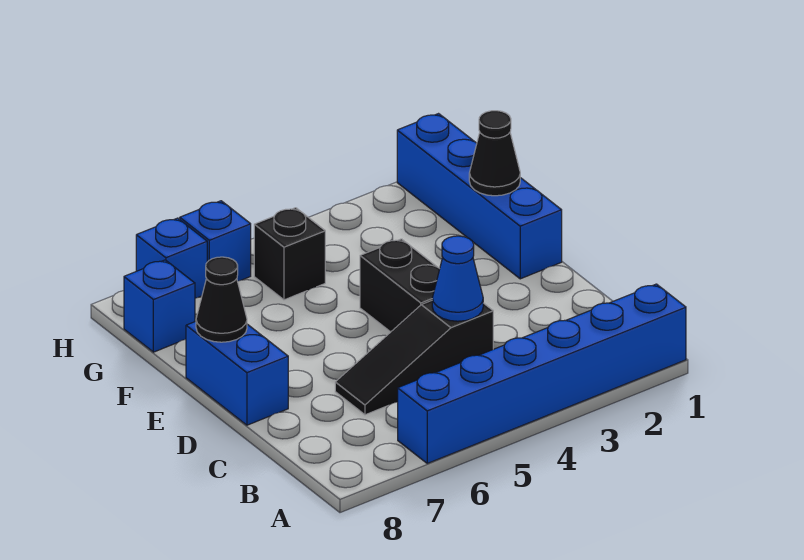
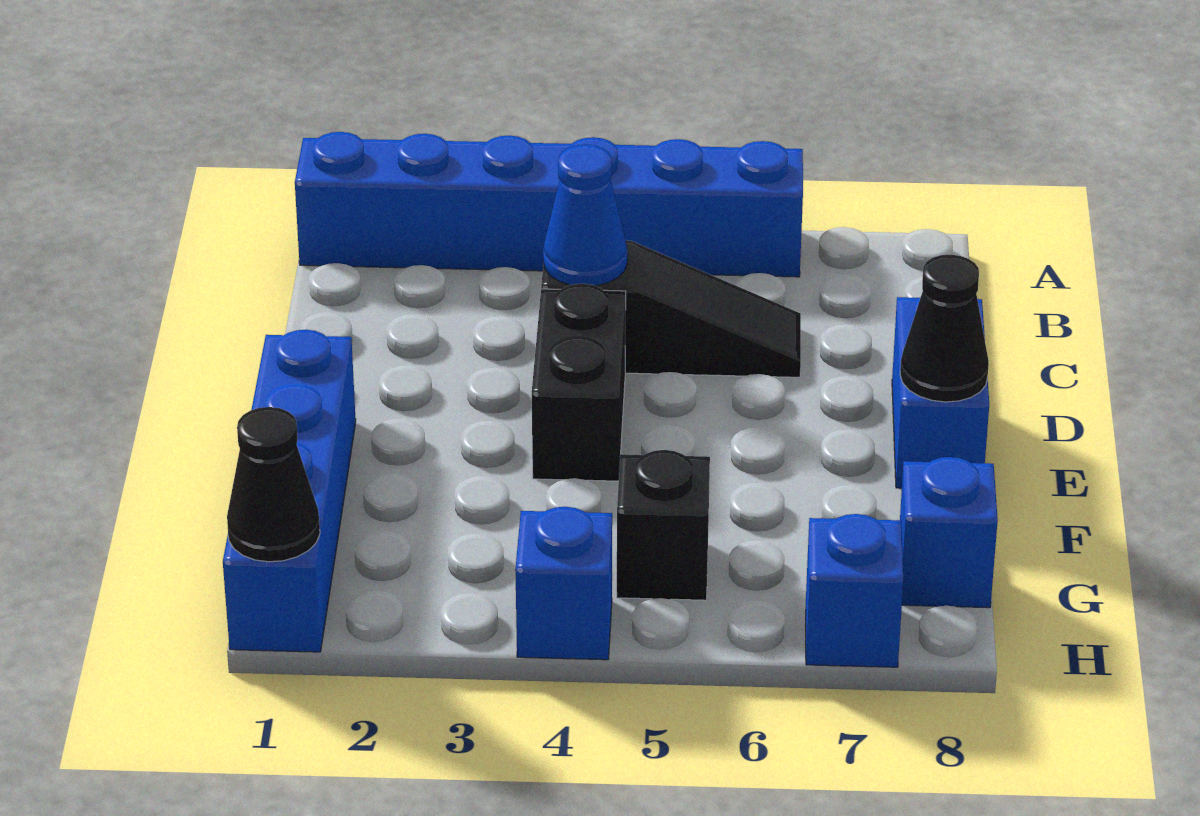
black cone F1 level 2 -> black cone H1 level 2
blue brick H6 level 1 -> blue brick H4 level 1

